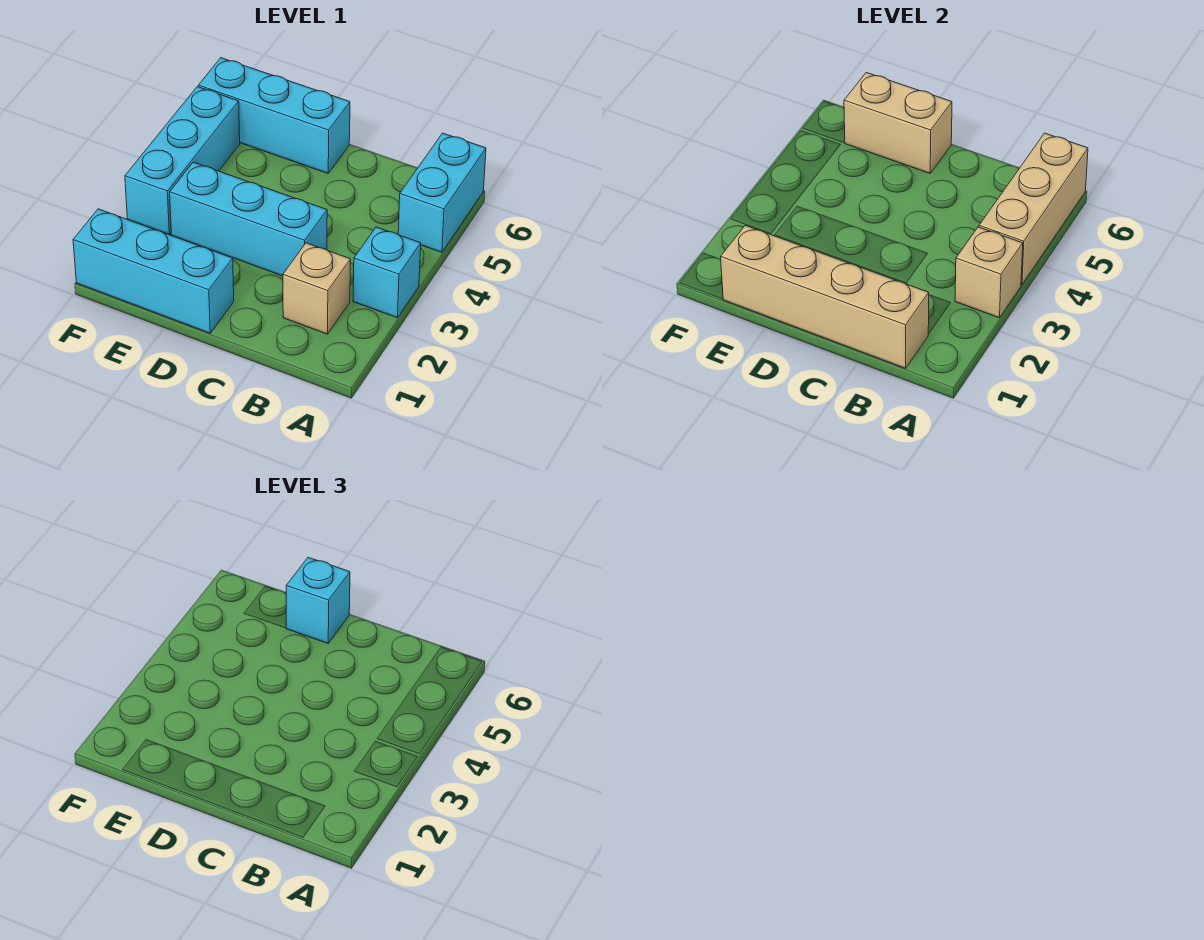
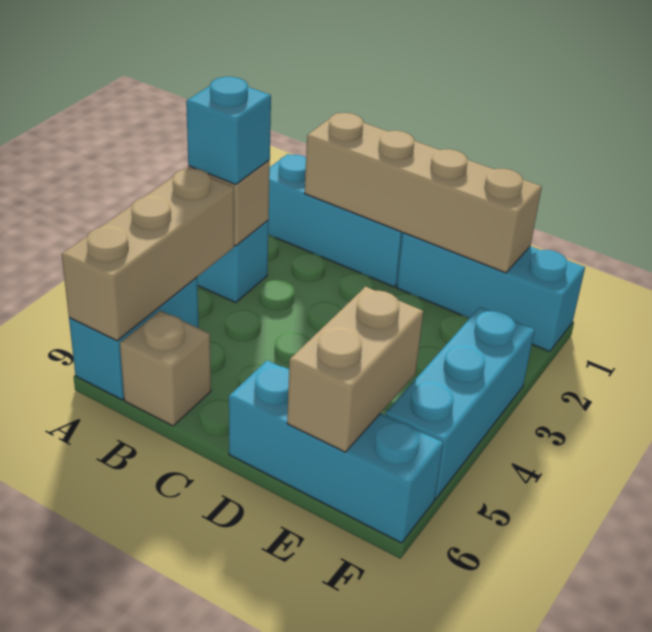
tan brick B2 level 1 -> tan brick B6 level 1
cyan brick C3:E3 level 1 -> cyan brick A1:C1 level 1
tan brick D6:E6 level 2 -> tan brick E5:E6 level 2
cyan brick D6 level 3 -> cyan brick A3 level 3

